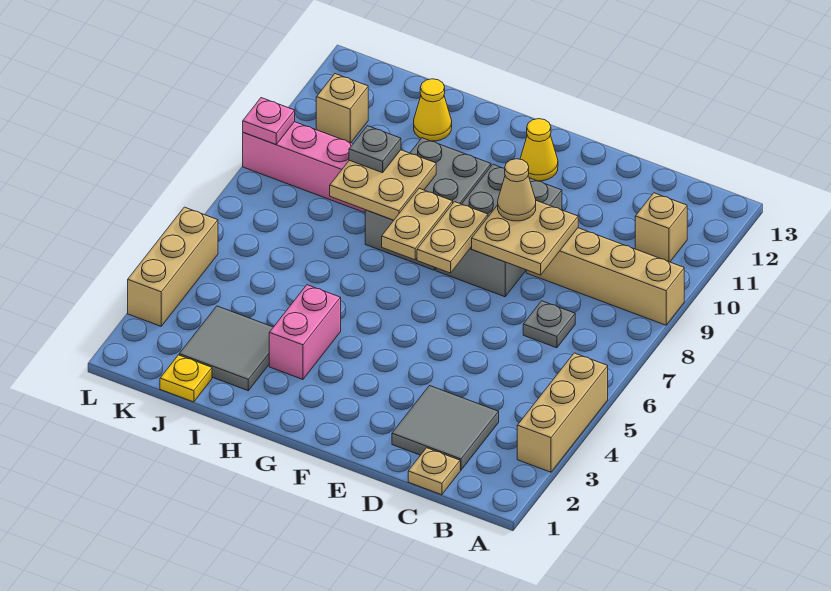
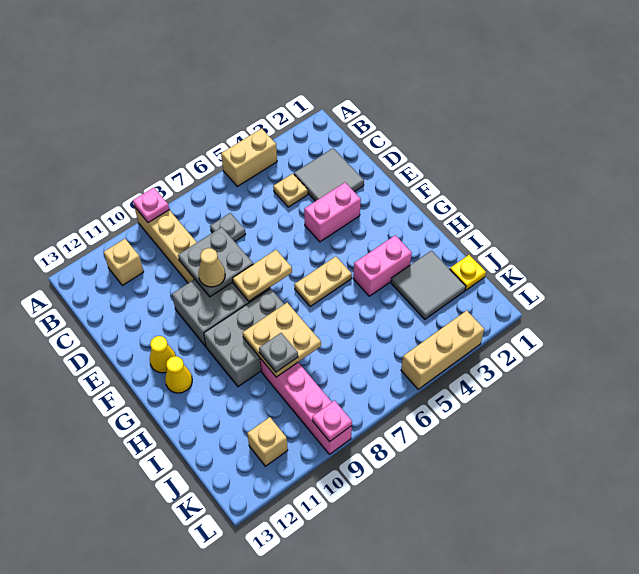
tan brick A3:A5 level 1 -> tan brick A4:A5 level 1
none -> pink plate A9 level 2
tan plate C1 level 1 -> tan plate C4 level 1
tan plate D8:E9 level 2 -> grey plate D8:E9 level 2
none -> pink brick E3:E4 level 1
tan plate G7:G8 level 2 -> tan plate G5:G6 level 1
yellow cone I12 level 1 -> yellow cone G12 level 1

